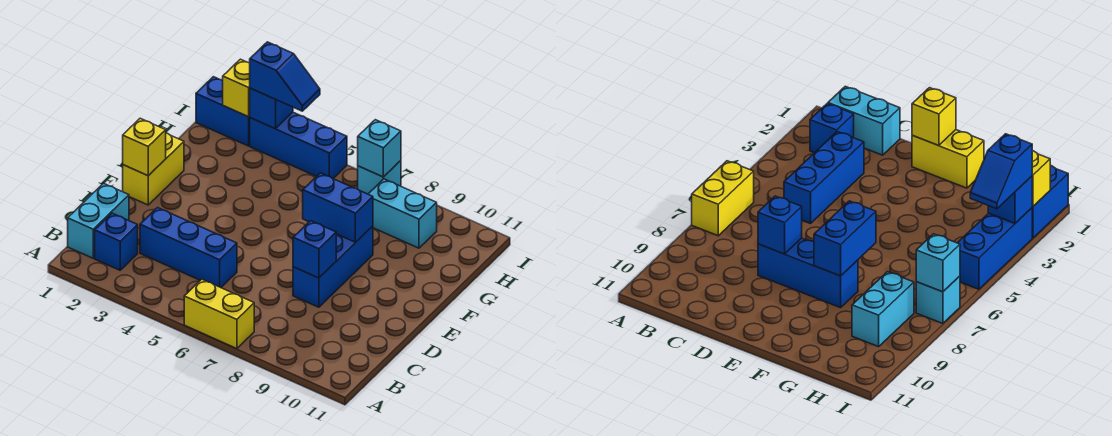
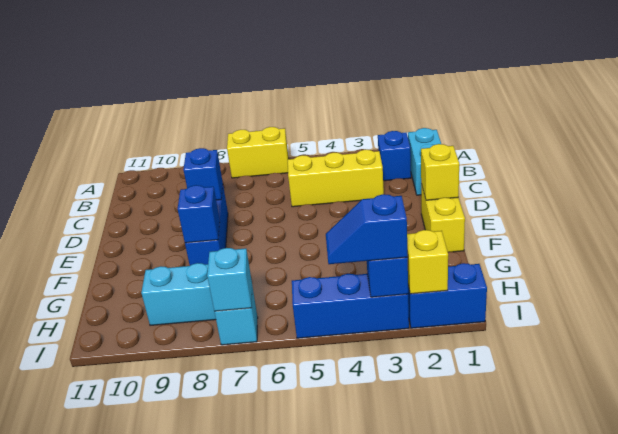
blue brick C3:C5 level 1 -> yellow brick C3:C5 level 1
blue brick F7:F8 level 2 -> blue brick F8 level 2

